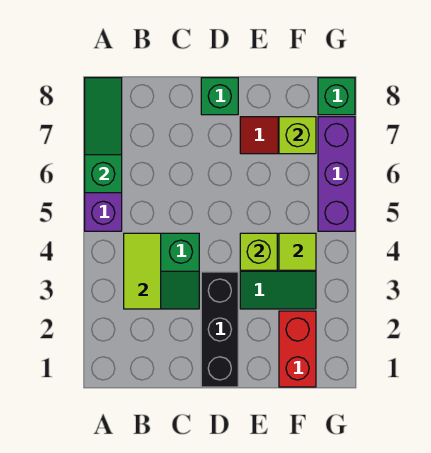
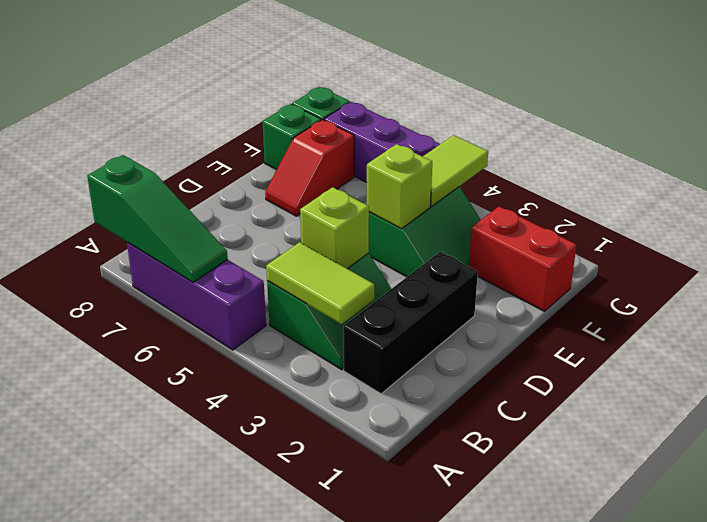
green slope A6:A8 level 2 top 6 -> green slope A6:A8 level 2 top 8
black brick D1:D3 level 1 -> black brick B2:D2 level 1
green brick D8 level 1 -> green brick F8 level 1
lime tile F4 level 2 -> lime tile F4:G4 level 2
lime brick F7 level 2 -> lime brick C4 level 2

